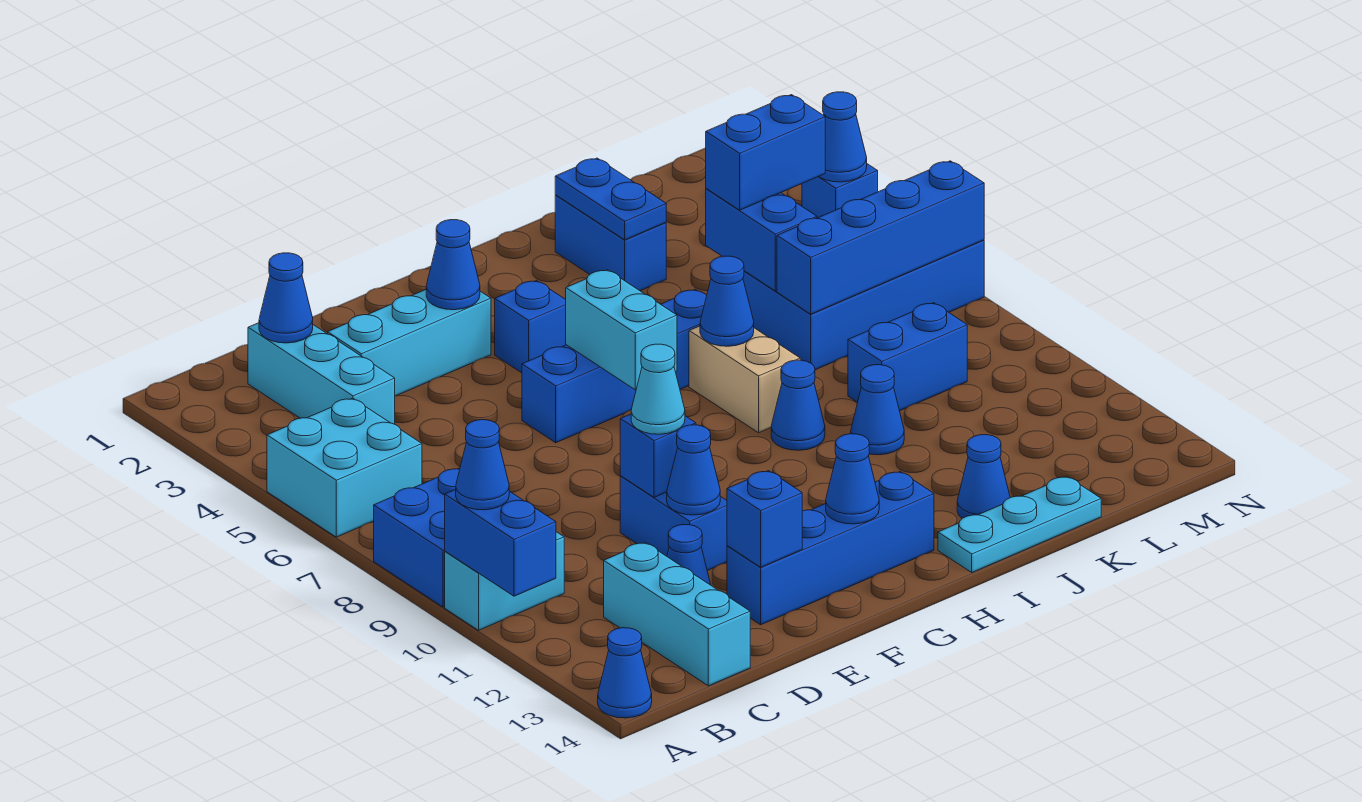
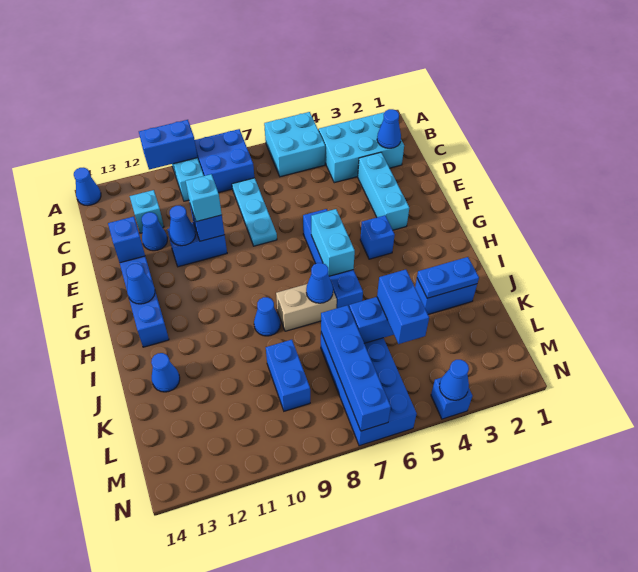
blue cone A10 level 3 -> none
cyan brick C2:C4 level 1 -> cyan brick B2:C4 level 1
cyan brick C12:C14 level 1 -> cyan brick C12 level 1
cyan cone E10 level 3 -> cyan brick E10 level 3
blue cone F3 level 2 -> none
cyan brick G6:G7 level 2 -> cyan brick G6:H6 level 2
cyan plate I14:K14 level 1 -> cyan plate C8:E8 level 1
blue cone J10 level 1 -> none

